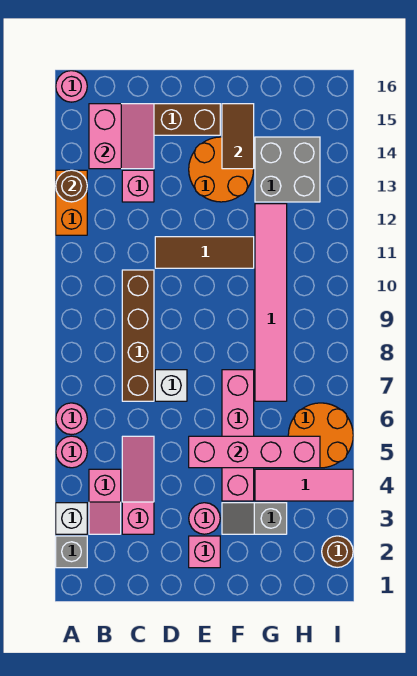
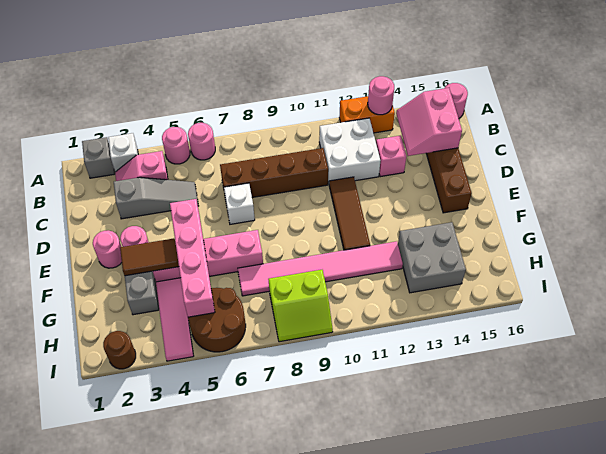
brown round brick A13 level 2 -> pink round brick A13 level 2
none -> white brick B11:C12 level 1
pink slope B14:C15 level 2 top B -> pink slope B14:C15 level 2 top 15
pink slope C3:C5 level 1 top 3 -> grey slope C3:C5 level 1 top 3
pink brick E2 level 1 -> pink round brick E2 level 1
orange round brick E13:F14 level 1 -> none
brown tile F14:F15 level 2 -> brown tile F3:F4 level 2
orange round brick H5:I6 level 1 -> brown round brick H5:I6 level 1
none -> lime slope H8:I9 level 1 top H

